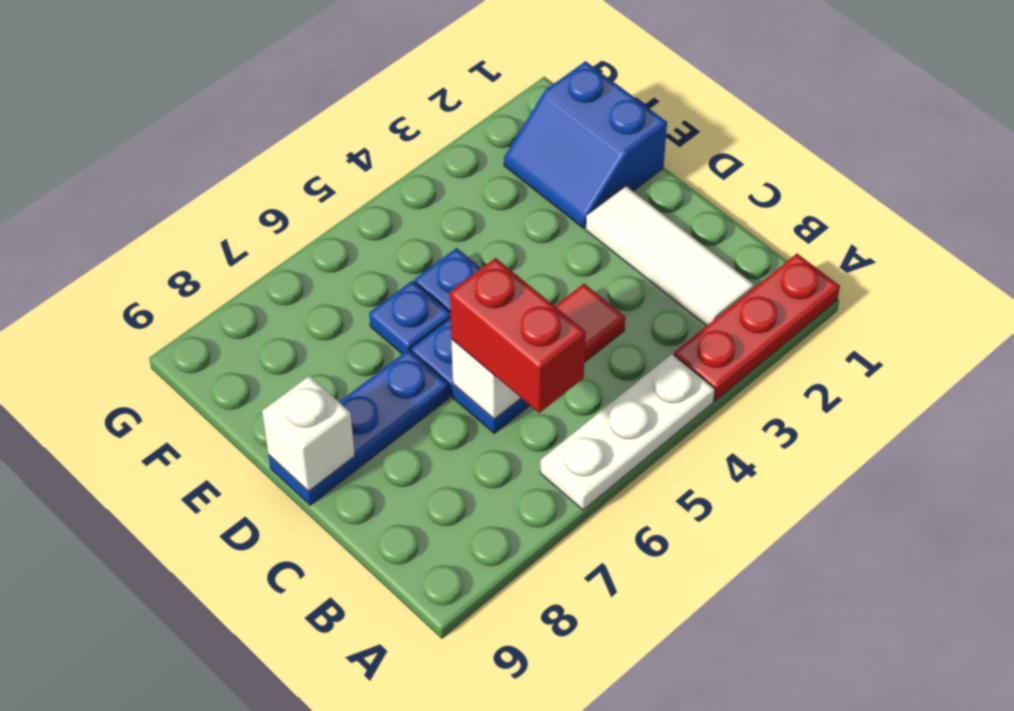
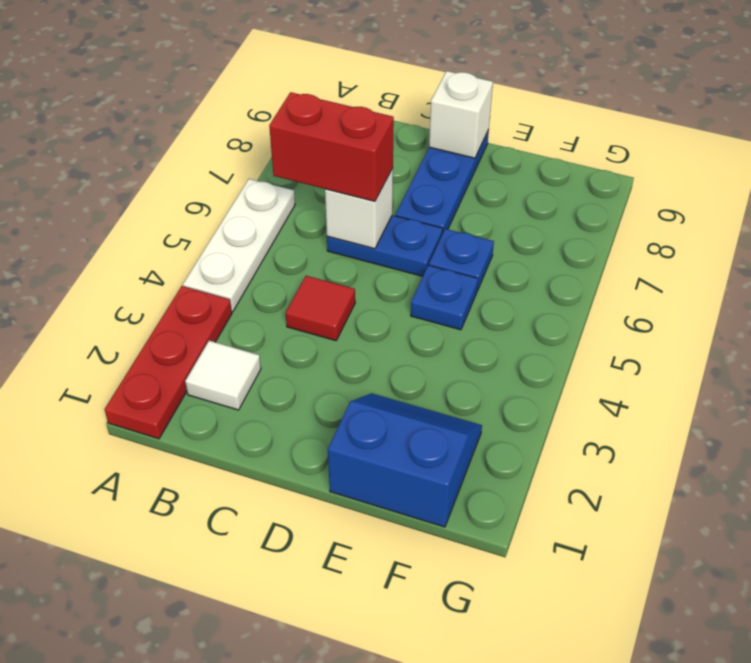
white tile B2:D2 level 1 -> white tile B2 level 1

